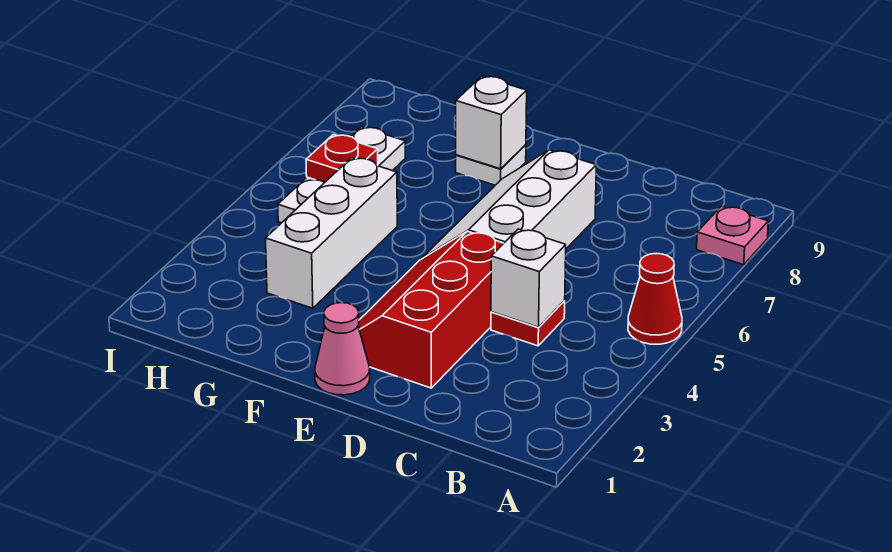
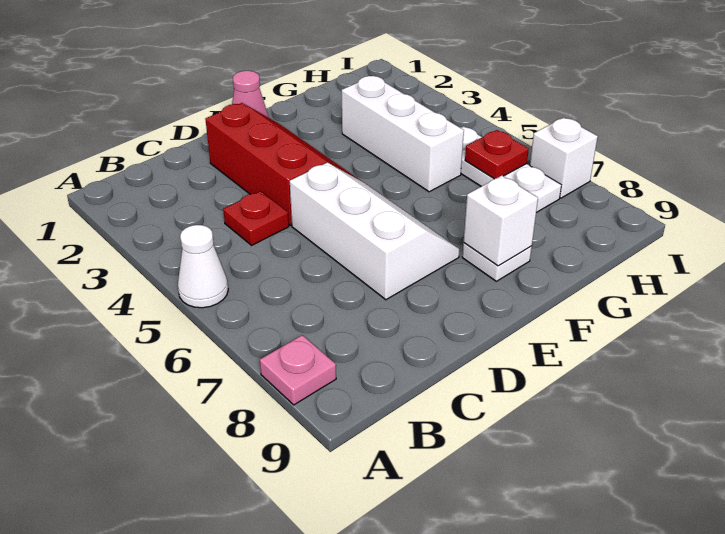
red cone A5 level 1 -> white cone A5 level 1
white brick C4 level 2 -> white brick I7 level 1

